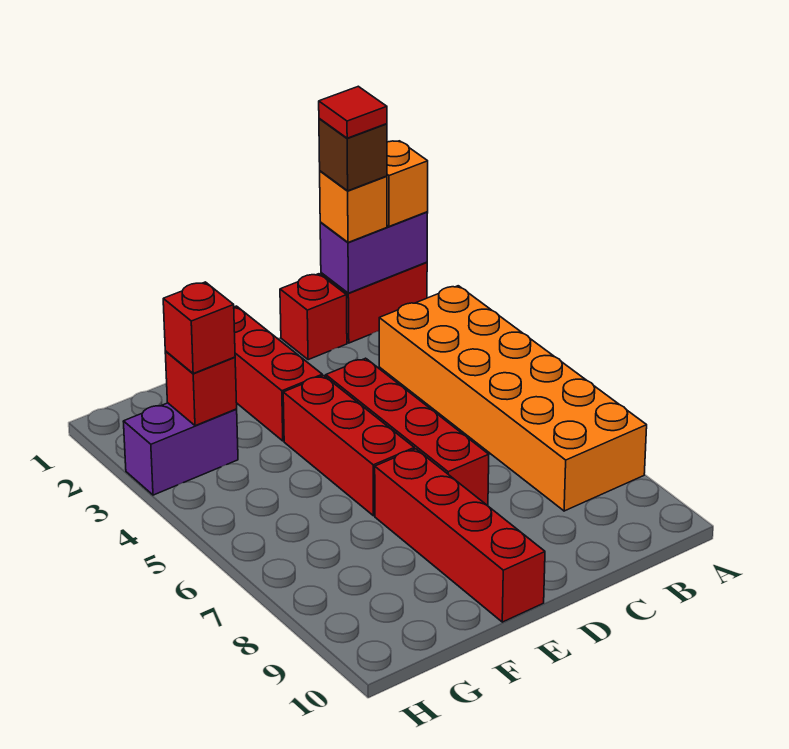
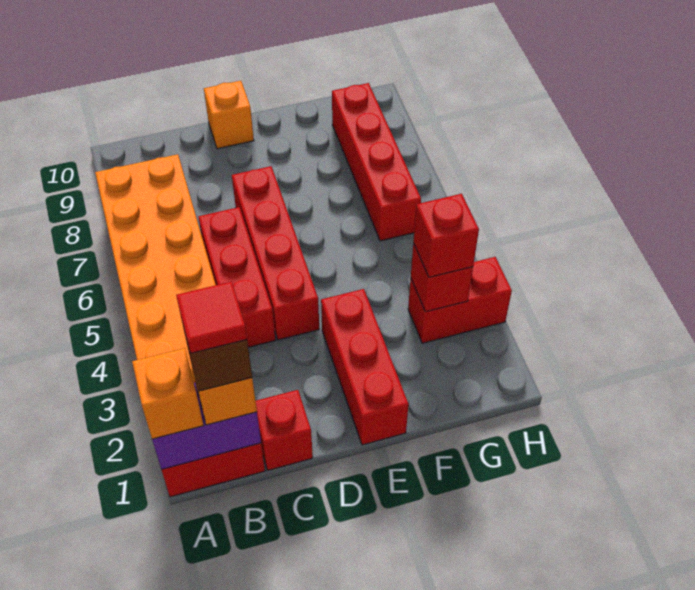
none -> orange brick D10 level 1
red brick E4:E6 level 1 -> red brick C4:C6 level 1
red brick E7:E10 level 1 -> red brick G6:G9 level 1
purple brick G3:H3 level 1 -> red brick G3:H3 level 1

